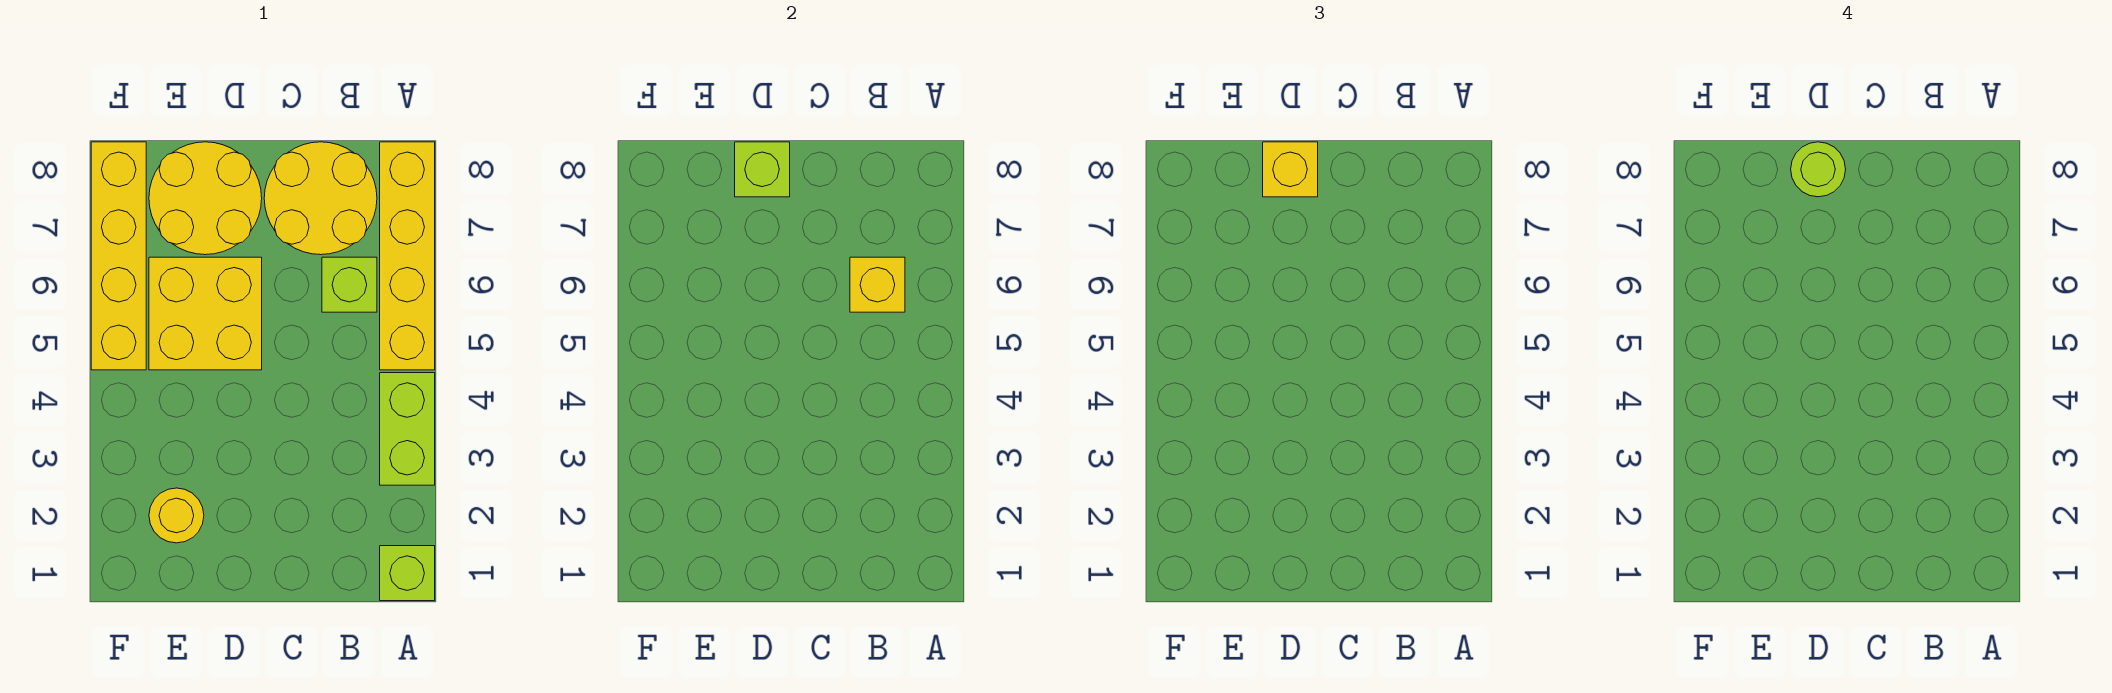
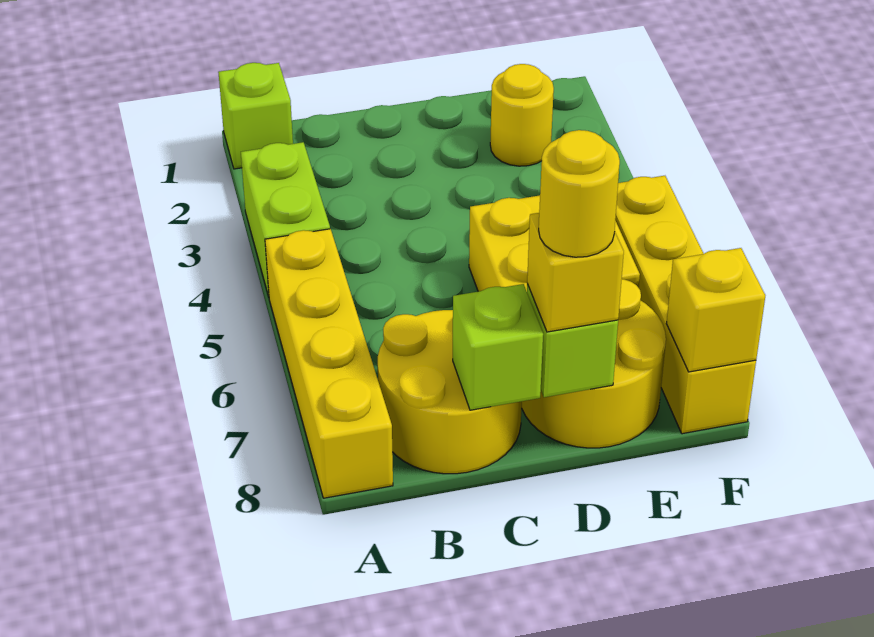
lime brick B6 level 1 -> lime brick C8 level 2
yellow brick B6 level 2 -> yellow brick F8 level 2
lime round brick D8 level 4 -> yellow round brick D8 level 4

